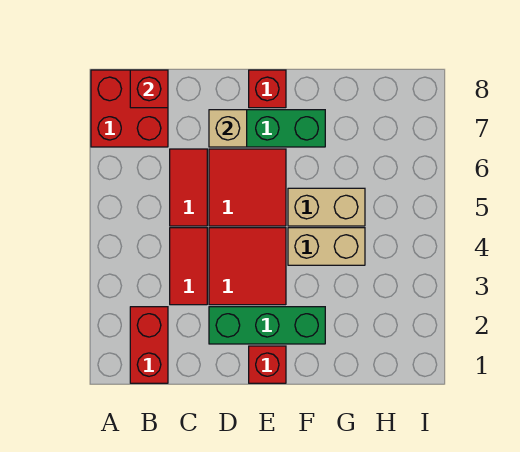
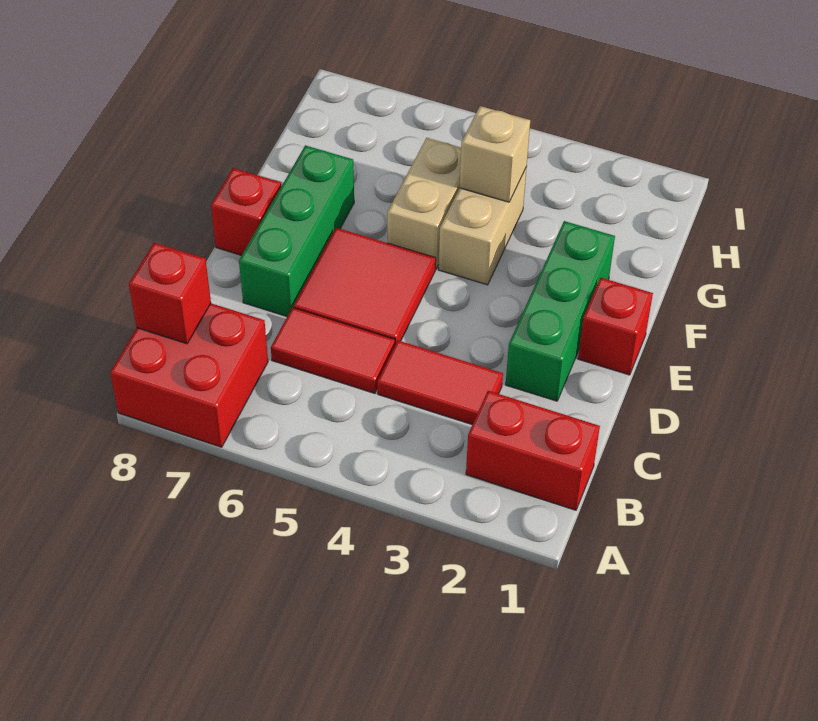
red tile D3:E4 level 1 -> none
tan brick D7 level 2 -> tan brick G4 level 2

